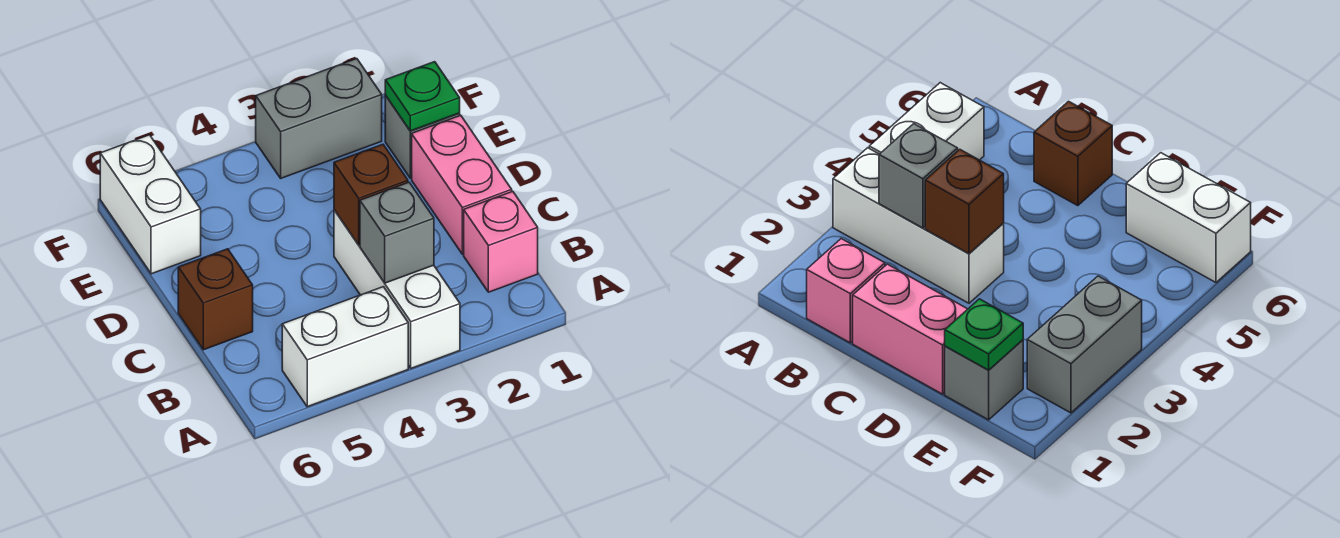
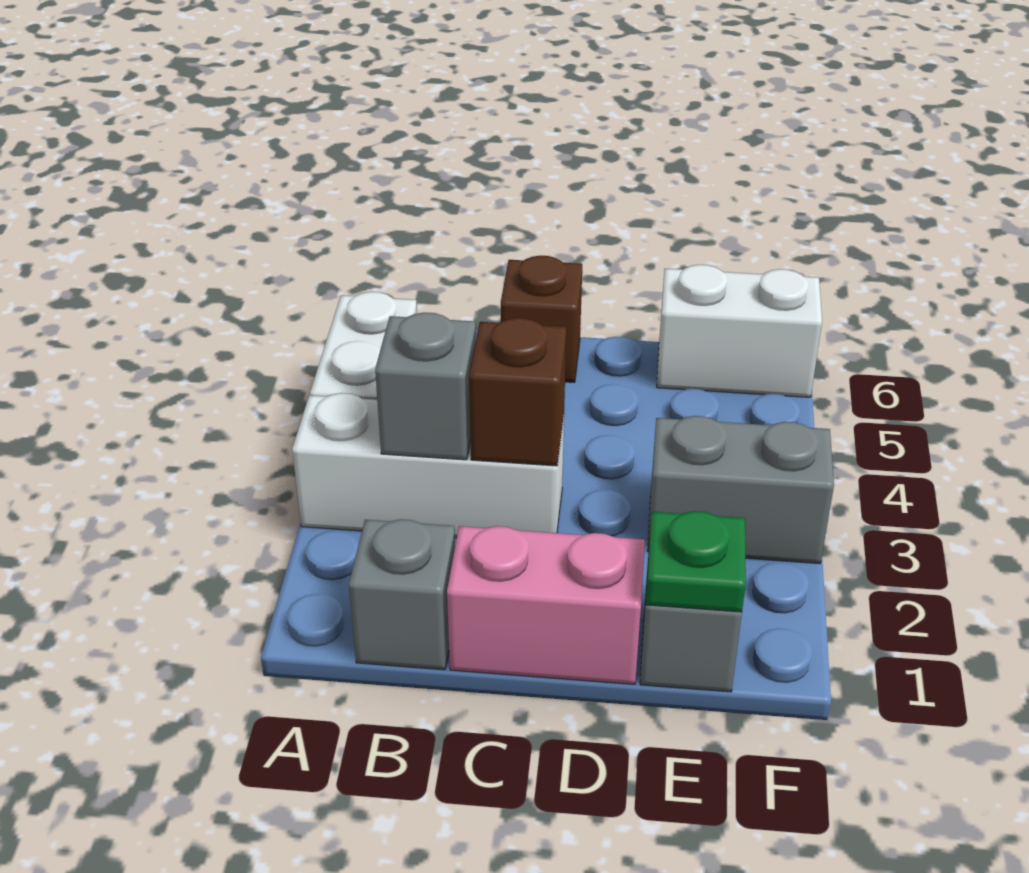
pink brick B1 level 1 -> grey brick B1 level 1
grey brick F2:F3 level 1 -> grey brick E3:F3 level 1

